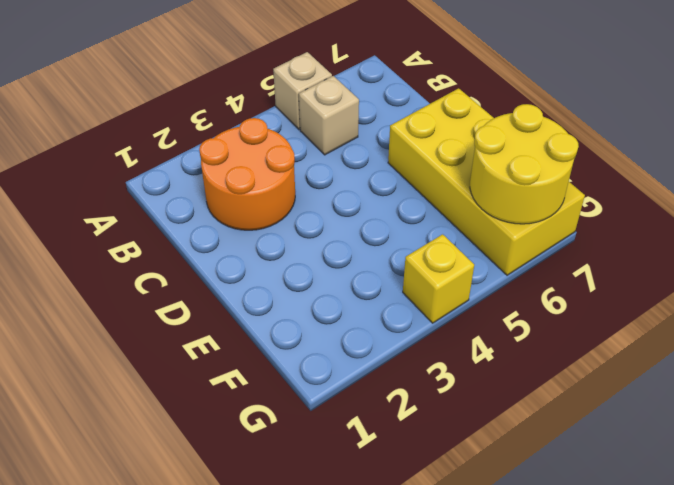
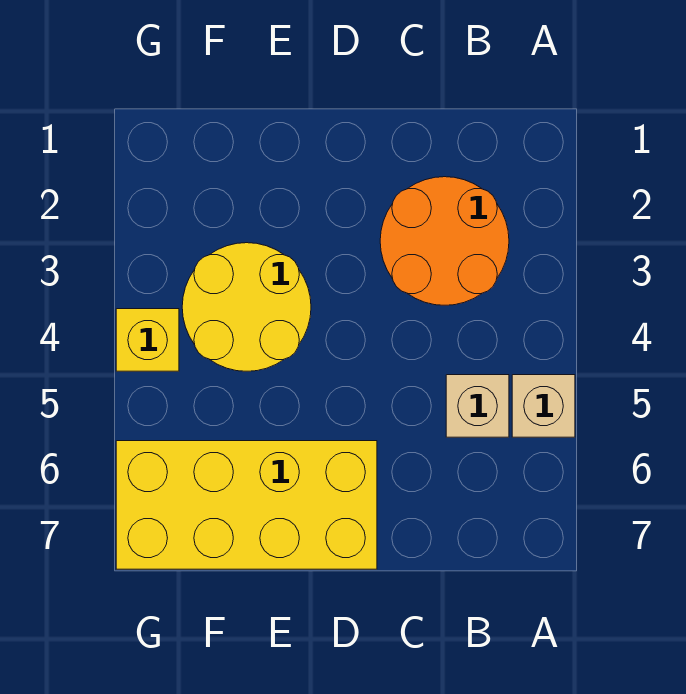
yellow round brick F6:G7 level 2 -> yellow round brick E3:F4 level 1

